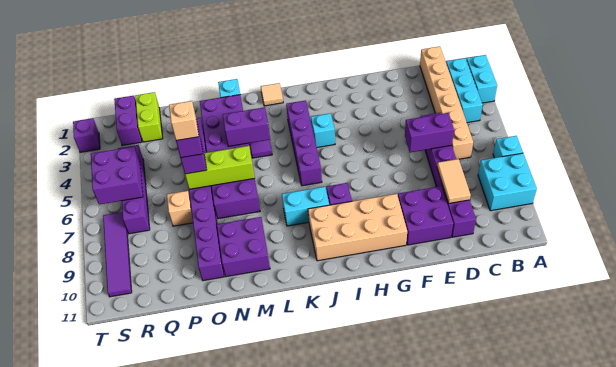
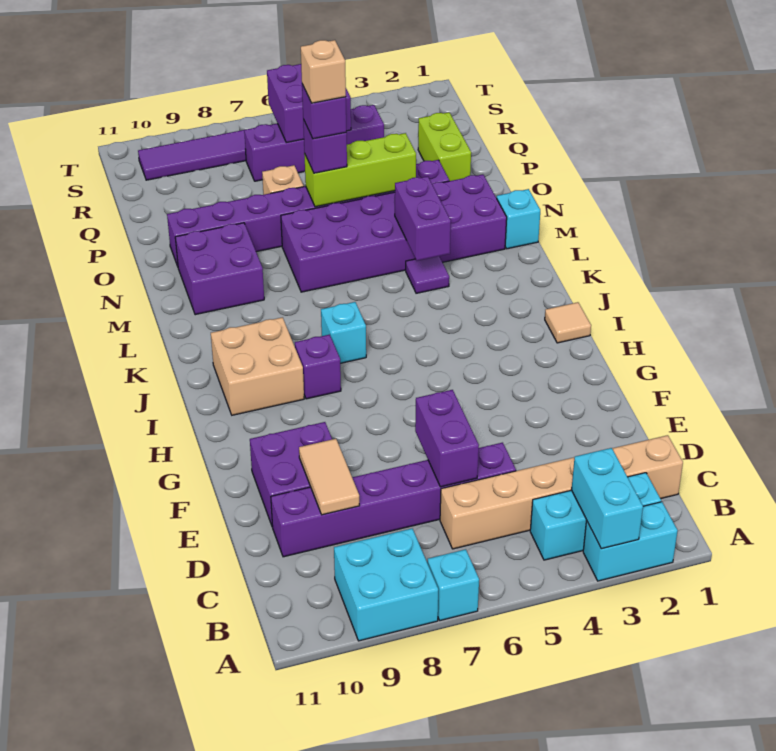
tan tile D8:D9 level 2 -> tan tile D9:E9 level 2
tan brick G9:J10 level 1 -> tan brick I9:J10 level 1
cyan brick I4 level 1 -> cyan brick J7 level 1
purple brick J3:J6 level 1 -> none
cyan brick J8:K8 level 1 -> cyan brick A3:B3 level 2
tan tile K1 level 1 -> tan tile I1 level 1
lime brick M6:O6 level 2 -> lime brick O4:O6 level 2
lime brick Q1:Q2 level 1 -> lime brick P2:Q2 level 1
purple brick R1:R2 level 1 -> none
purple brick T2 level 1 -> none

